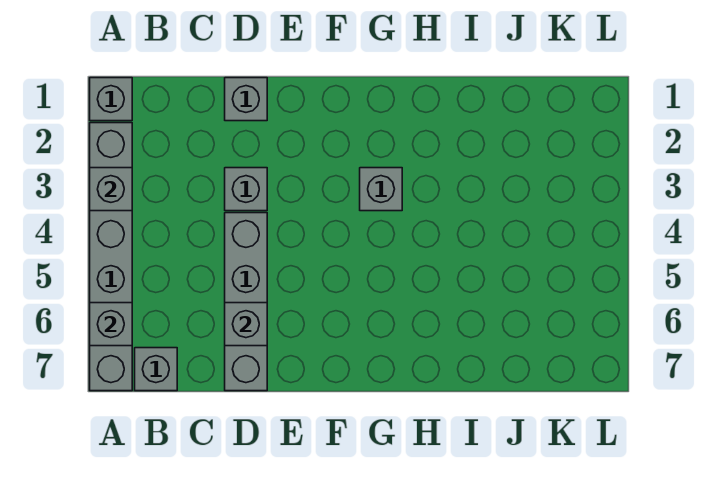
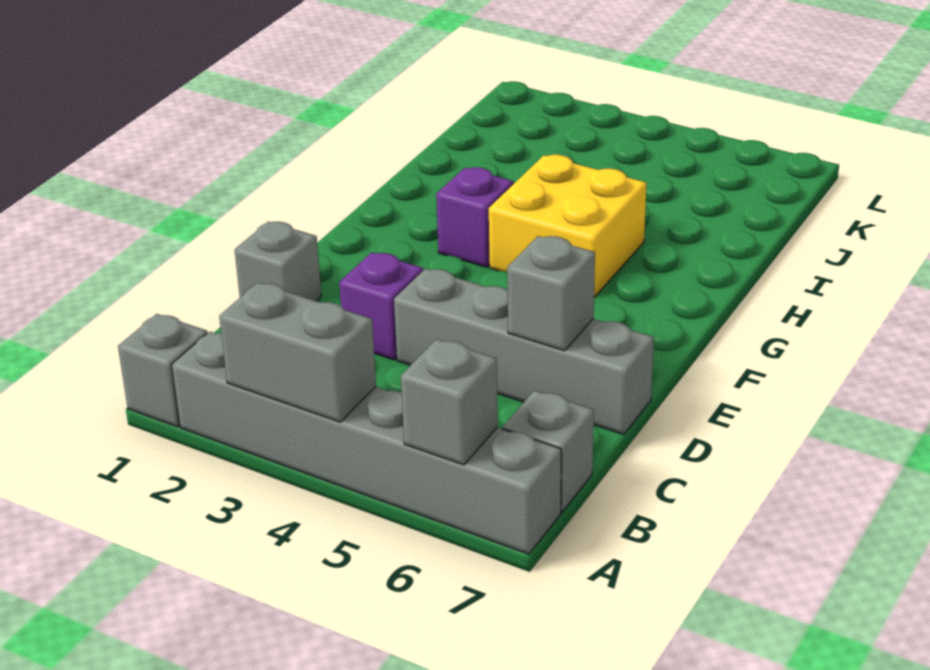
grey brick A3 level 2 -> grey brick A3:A4 level 2
grey brick D3 level 1 -> purple brick D3 level 1
grey brick G3 level 1 -> purple brick G3 level 1
none -> yellow brick G4:H5 level 1

